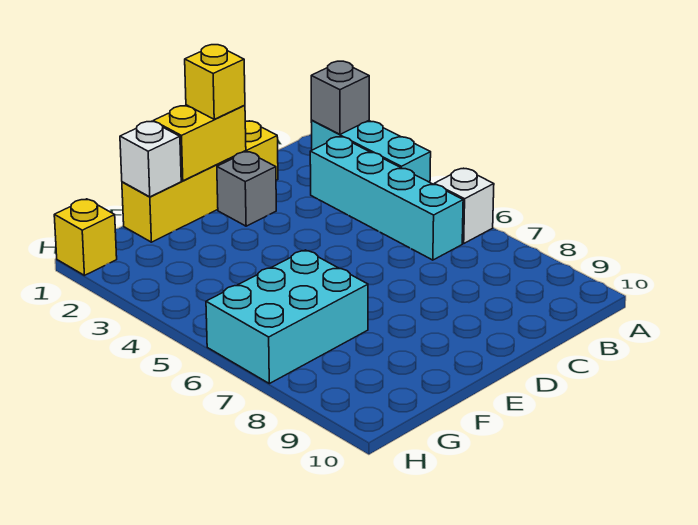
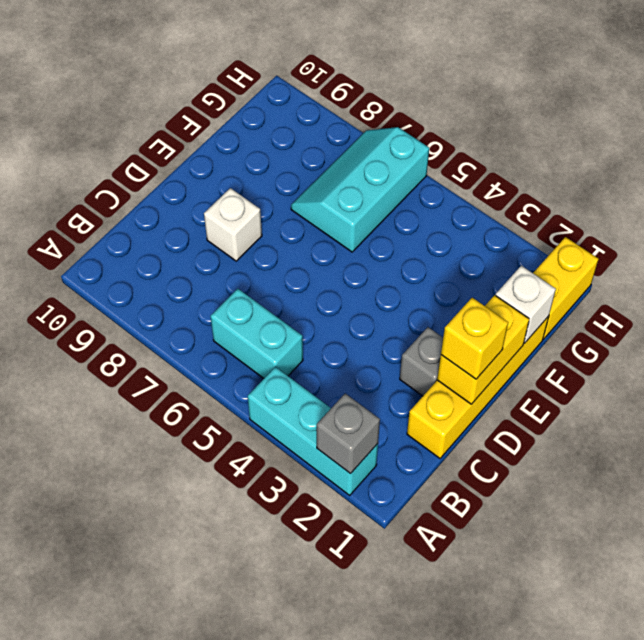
white brick A6 level 1 -> white brick D8 level 1
cyan brick B3:B6 level 1 -> cyan brick B5:B6 level 1
cyan brick F6:H7 level 1 -> cyan slope F6:H7 level 1 top 6
yellow brick H1 level 1 -> yellow brick G1:H1 level 1

